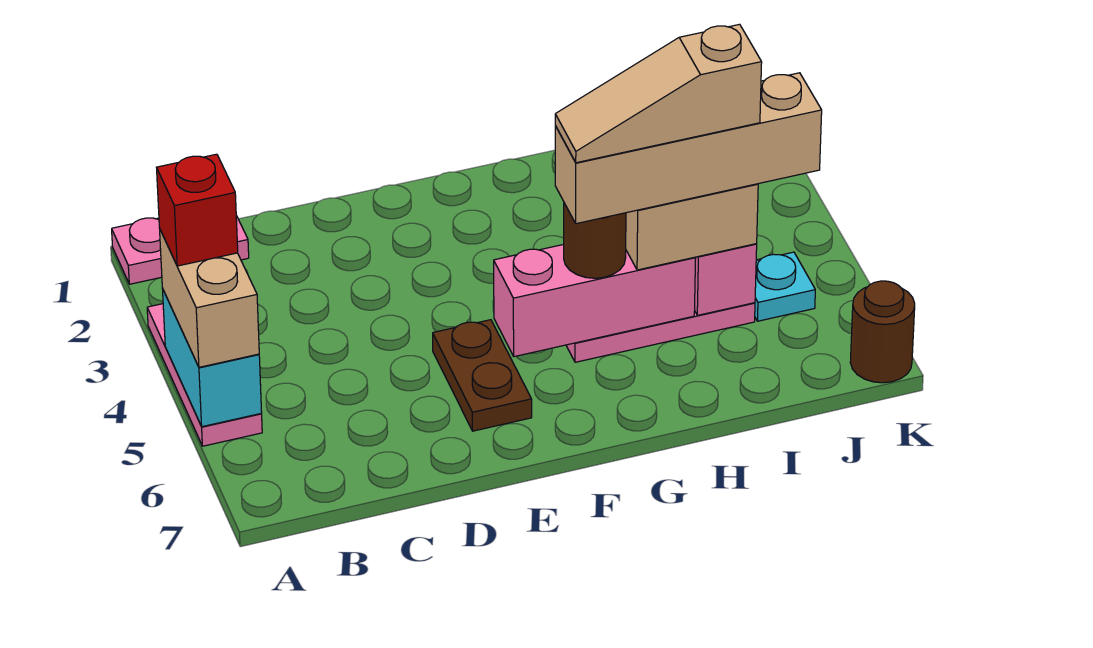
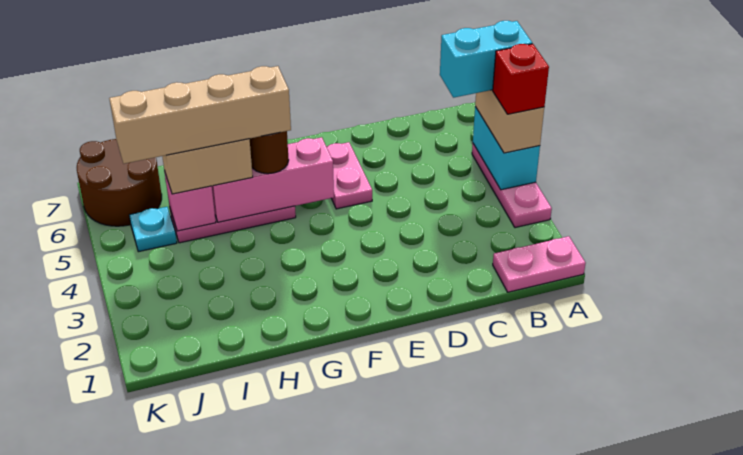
none -> cyan brick A5:B5 level 4
brown plate E5:E6 level 1 -> pink plate E5:E6 level 1
tan slope G5:I5 level 5 top I -> none
brown round brick K7 level 1 -> brown round brick J6:K7 level 1

